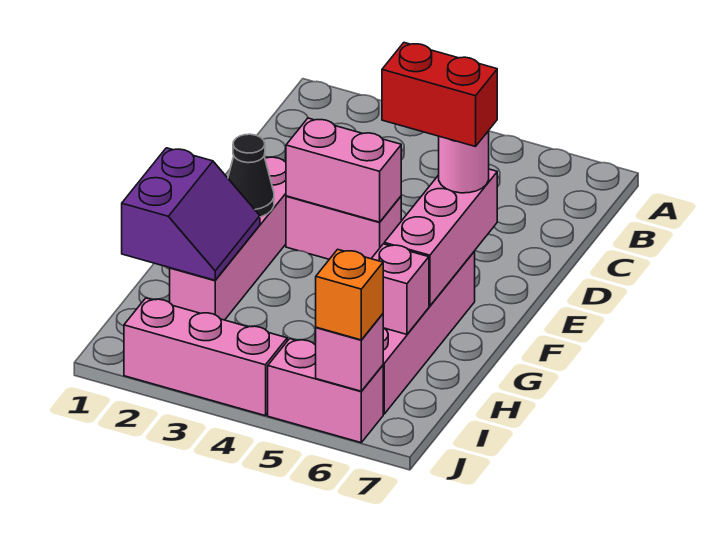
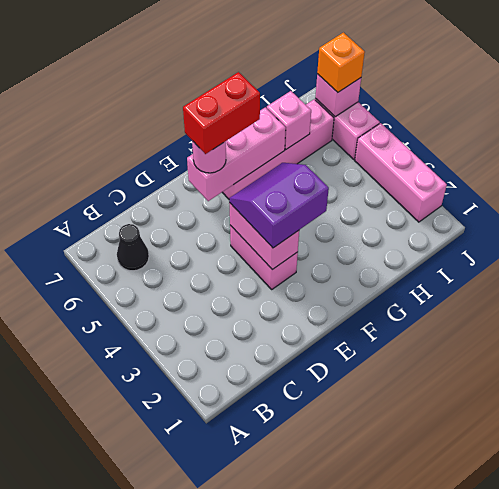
pink brick E2:H2 level 1 -> none
red brick E5:E6 level 4 -> red brick E6:F6 level 4
black cone F2 level 2 -> black cone B6 level 1
purple slope G1:H2 level 2 top 1 -> purple slope E3:F4 level 3 top 3

